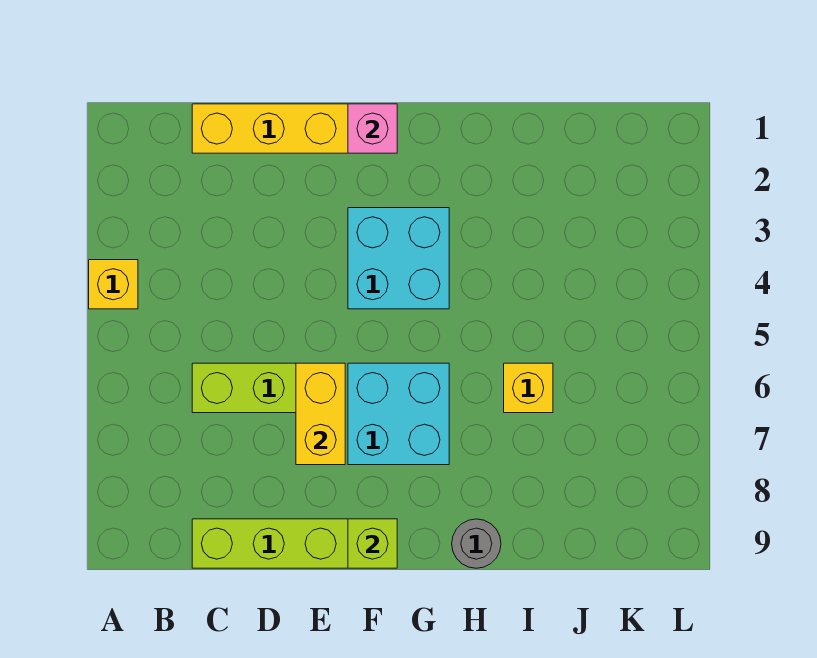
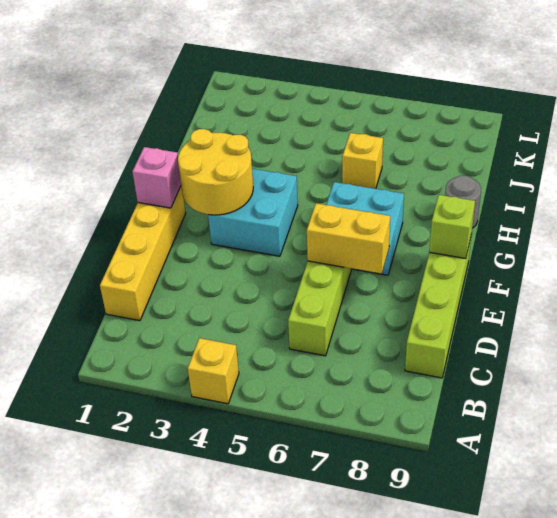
none -> yellow round brick F2:G3 level 2

